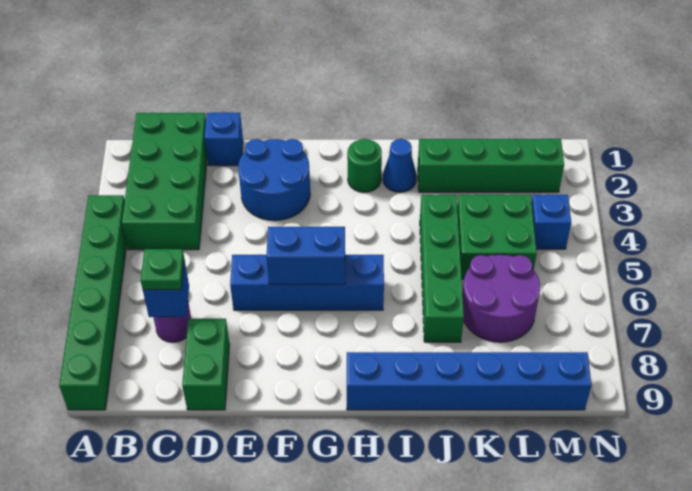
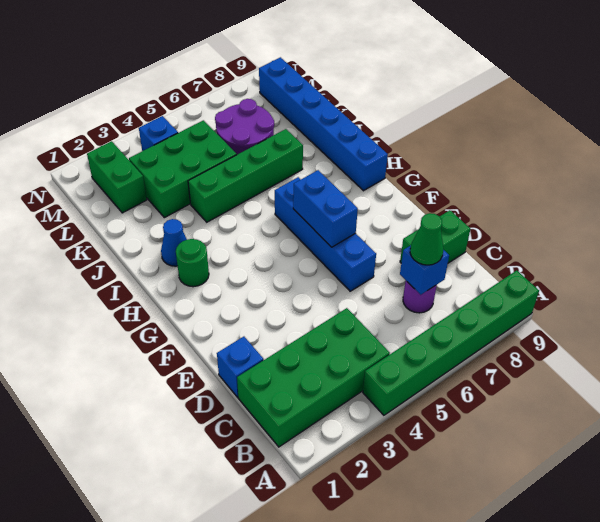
green plate C7 level 3 -> green cone C7 level 3
blue round brick E2:F3 level 1 -> none
green brick J2:M2 level 1 -> green brick L2:M2 level 1
green brick K4:L5 level 1 -> green brick K3:L5 level 1

